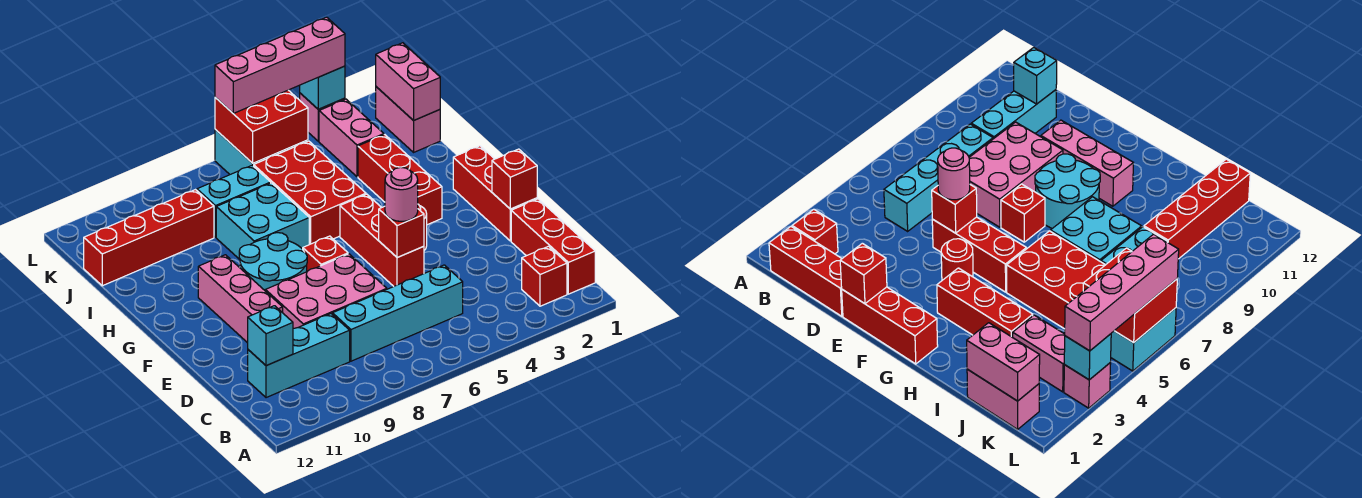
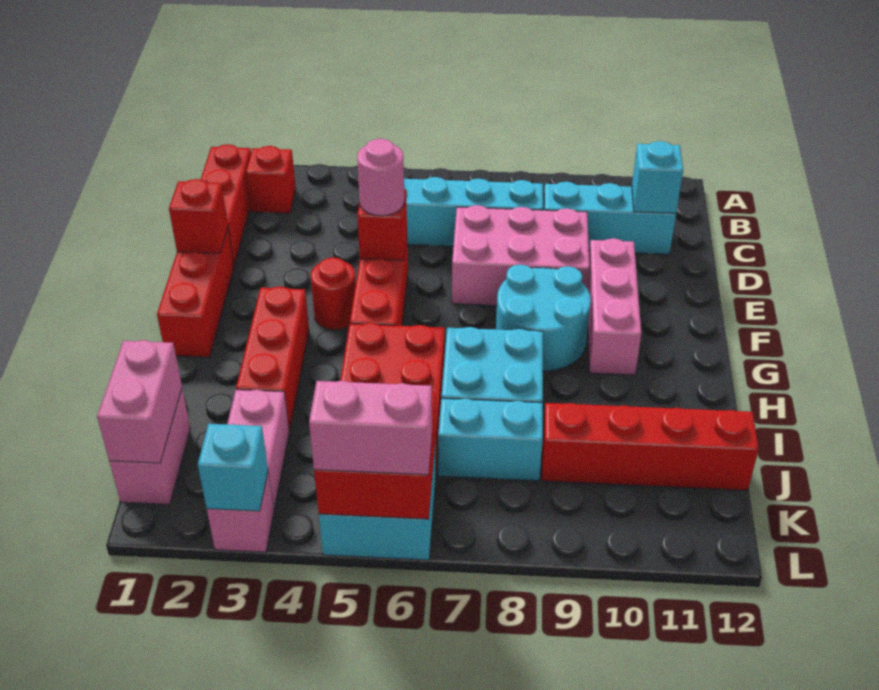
red brick F7 level 1 -> none
pink brick L3:L6 level 3 -> pink brick L5:L6 level 3

